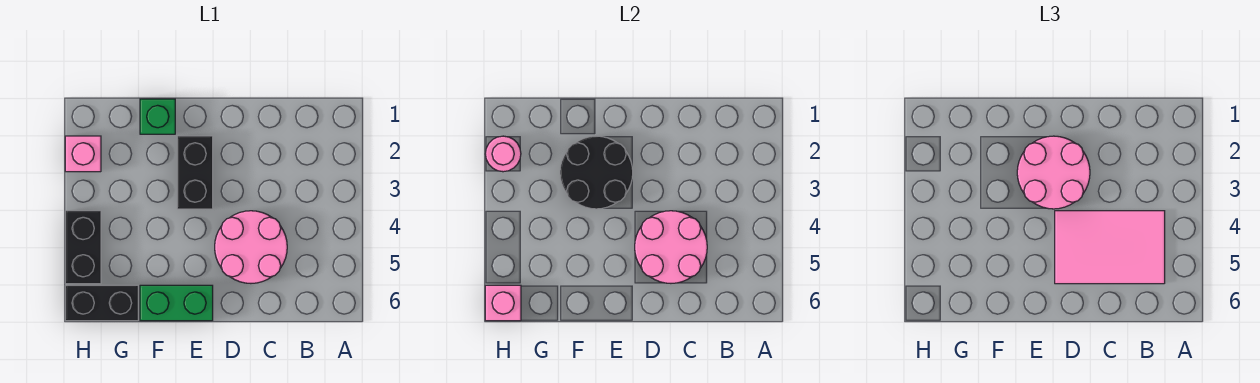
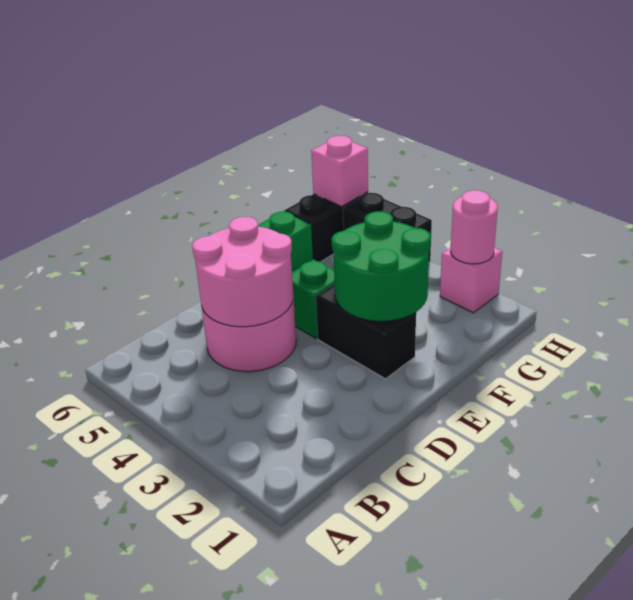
pink tile B4:D5 level 3 -> none
pink round brick D2:E3 level 3 -> none
black round brick E2:F3 level 2 -> green round brick E2:F3 level 2
green brick F1 level 1 -> green brick E4 level 1

